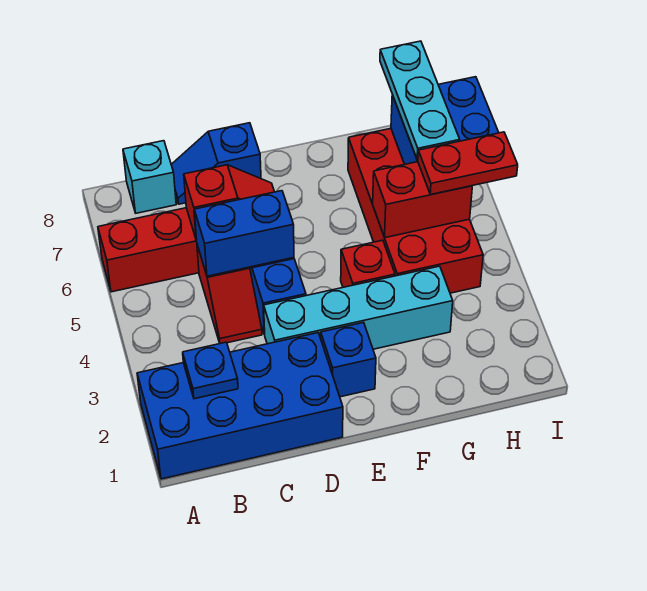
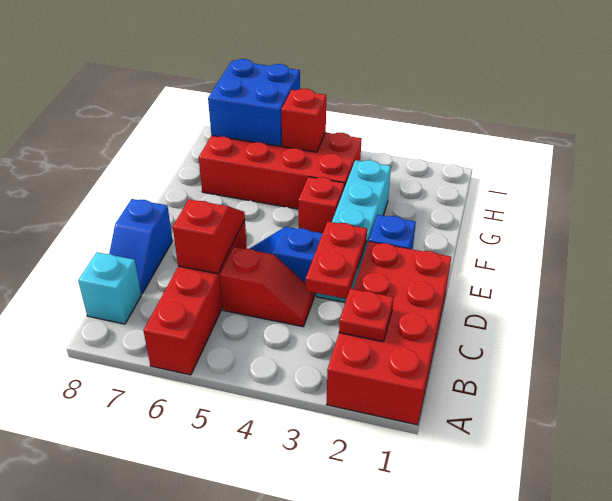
blue brick A1:D2 level 1 -> red brick A1:D2 level 1
blue plate B2 level 2 -> red plate B2 level 2
blue brick C5:D5 level 2 -> none
red brick G5:H5 level 2 -> red brick H5 level 2
red plate H5:I5 level 3 -> red plate C3:D3 level 2
cyan plate H6:H8 level 3 -> none

